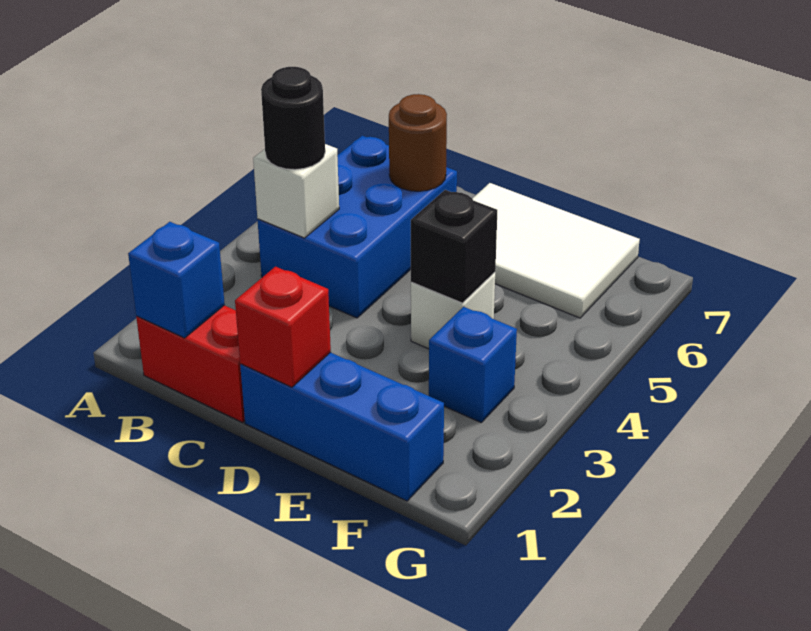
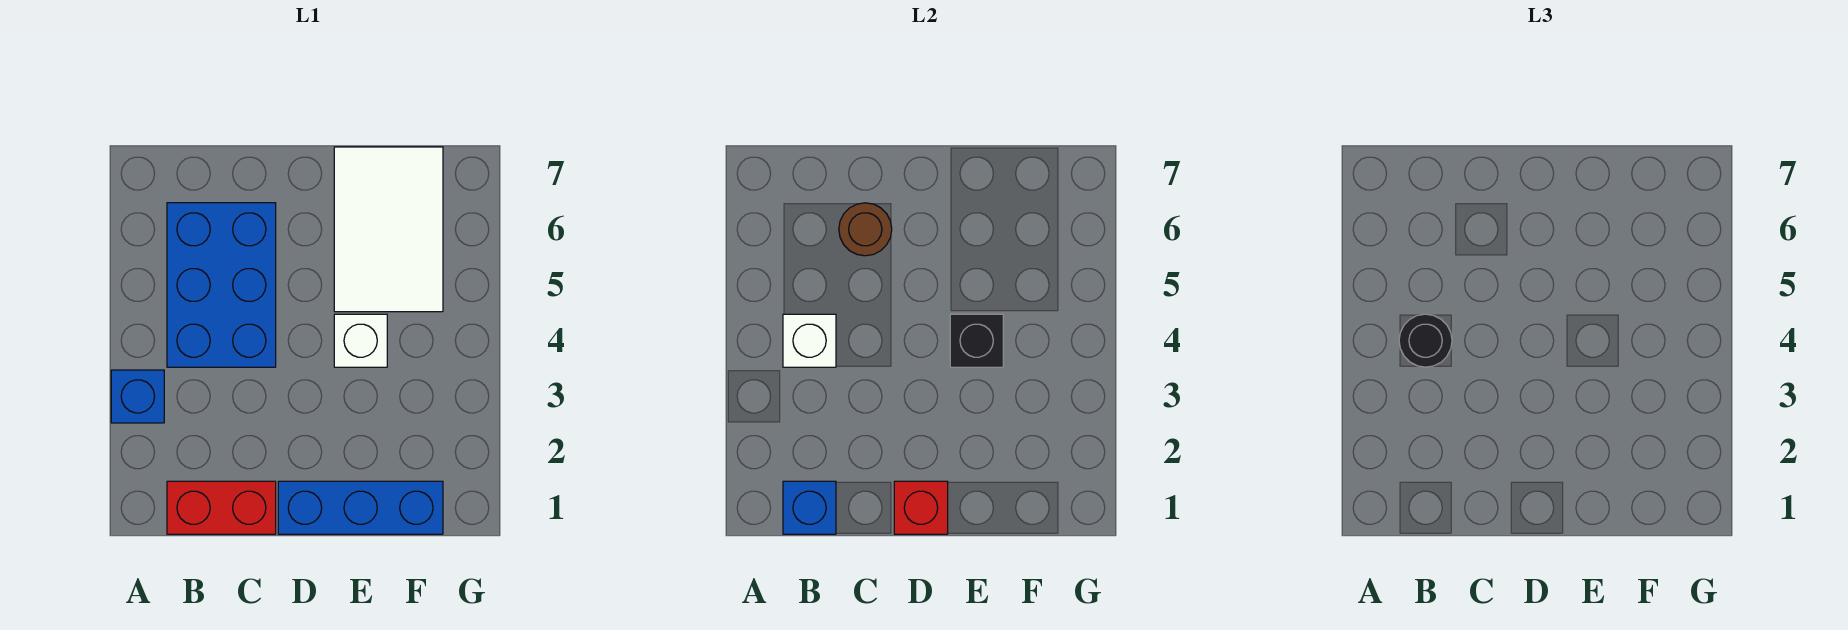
white tile D6:F7 level 1 -> white tile E5:F7 level 1
blue brick F3 level 1 -> blue brick A3 level 1

